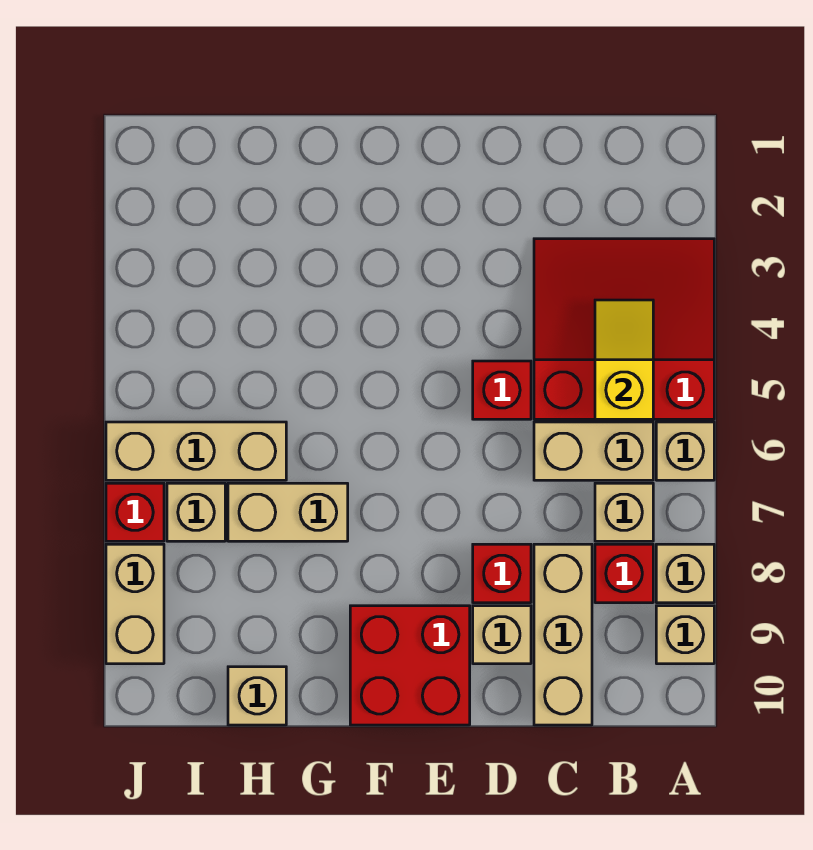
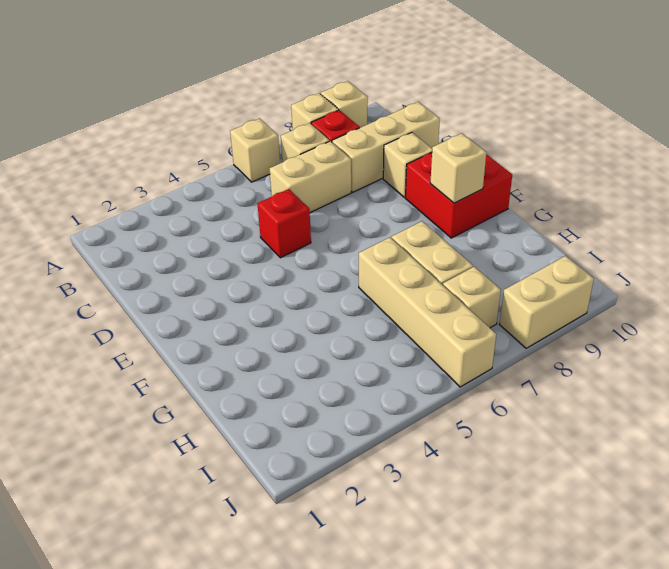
red slope A3:C5 level 1 top 5 -> none
yellow slope B4:B5 level 2 top 5 -> none
tan brick B6:C6 level 1 -> tan brick C6:C7 level 1
red brick D8 level 1 -> none
tan brick H6:J6 level 1 -> tan brick G6:J6 level 1
tan brick H10 level 1 -> tan brick F9 level 2
red brick J7 level 1 -> none

